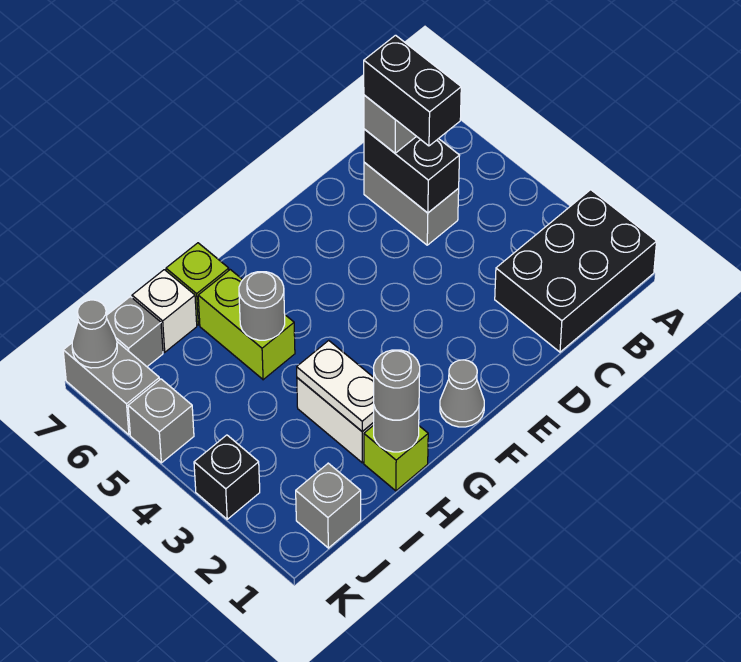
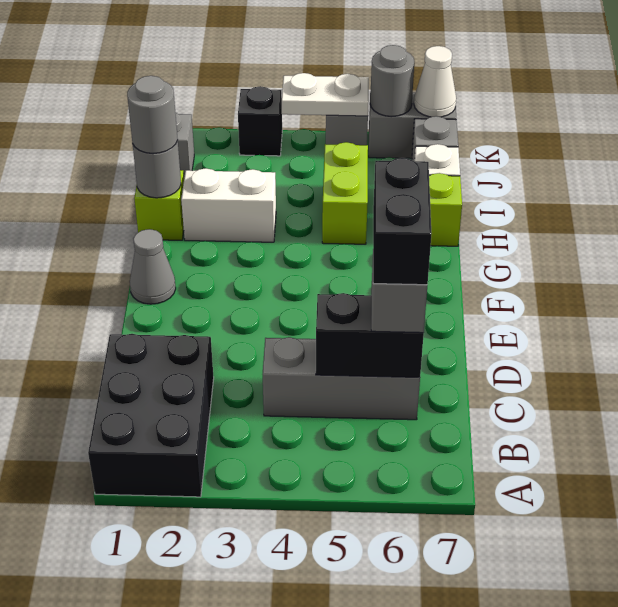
grey brick C5:C6 level 1 -> grey brick C4:C6 level 1
black brick C5:C6 level 4 -> black brick C6:D6 level 4
white plate H2:H3 level 2 -> white plate K4:K5 level 2
lime brick H5:H6 level 1 -> lime brick H5:I5 level 1
grey round brick H5 level 2 -> grey round brick K6 level 2
grey cone K7 level 2 -> white cone K7 level 2

